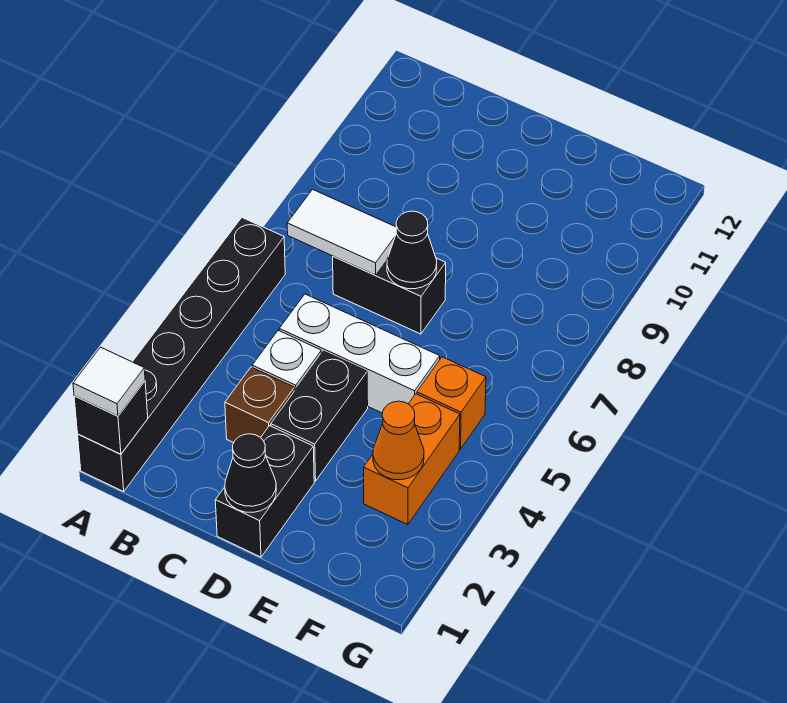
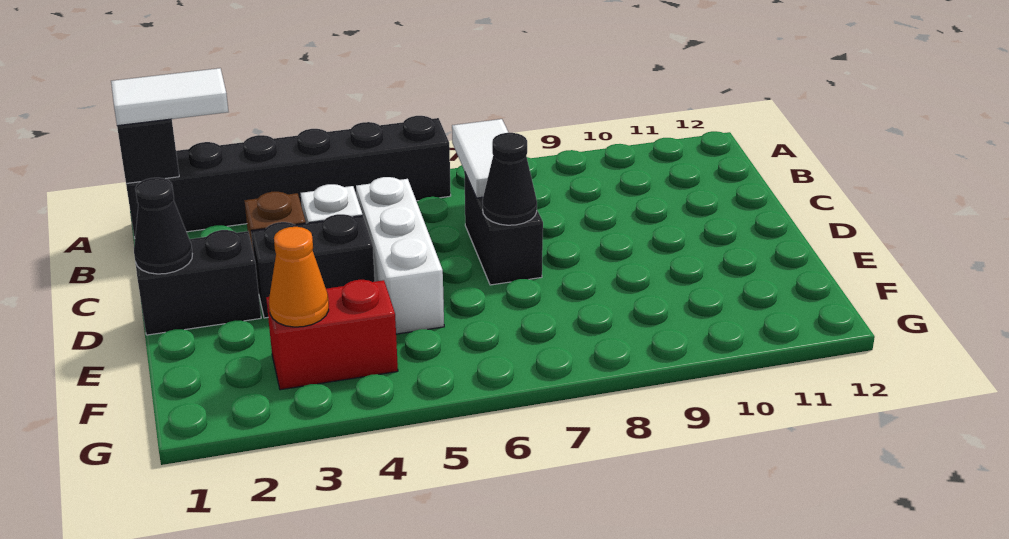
white tile A1 level 3 -> white tile A1:A2 level 3
orange brick F3:F4 level 1 -> red brick F3:F4 level 1
orange brick F5 level 1 -> none

